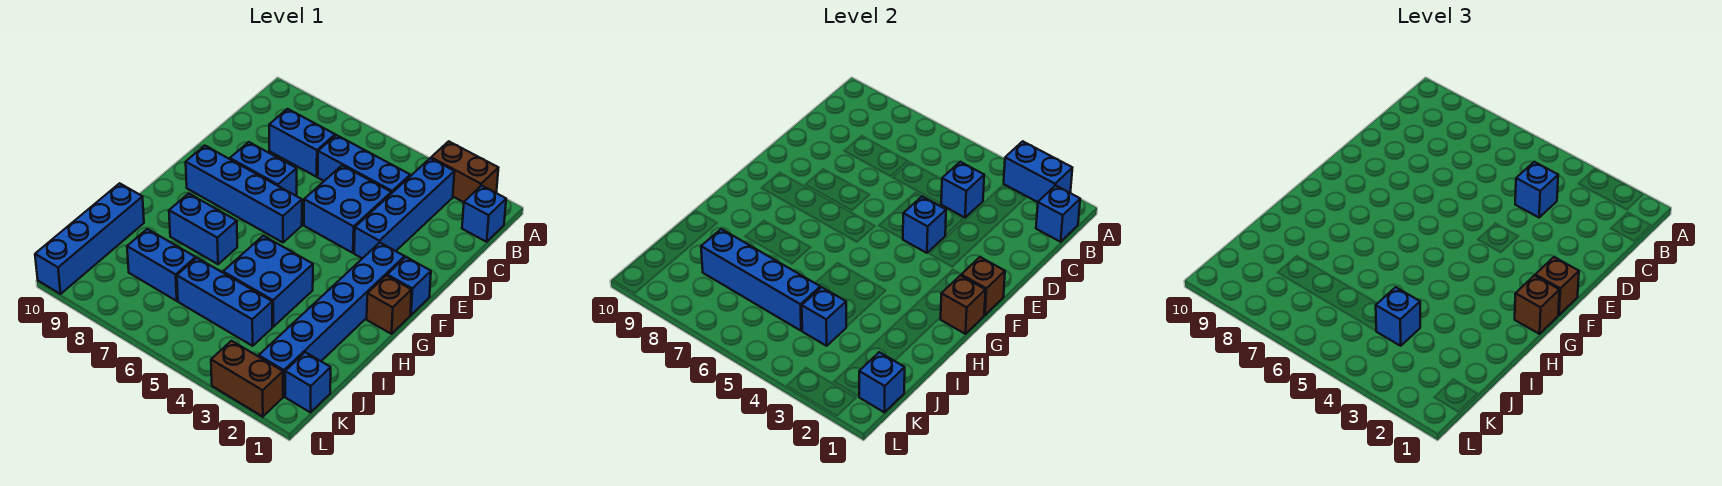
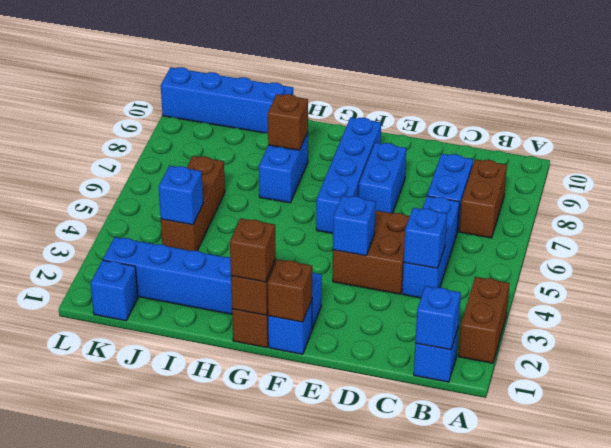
blue brick A2:A3 level 2 -> none
blue brick B3:E3 level 1 -> none
blue brick C4 level 3 -> none
blue brick D4:E5 level 1 -> brown brick D4:E5 level 1
brown brick F1 level 3 -> brown brick H8 level 2
blue brick H4:I5 level 1 -> none
blue brick J4:J6 level 1 -> brown brick J4:J6 level 1
blue brick J4 level 3 -> none
blue brick J5:J8 level 2 -> none
blue brick J7:J8 level 1 -> none
blue brick K1 level 2 -> none
brown brick L2:L3 level 1 -> brown brick B7:B8 level 1

